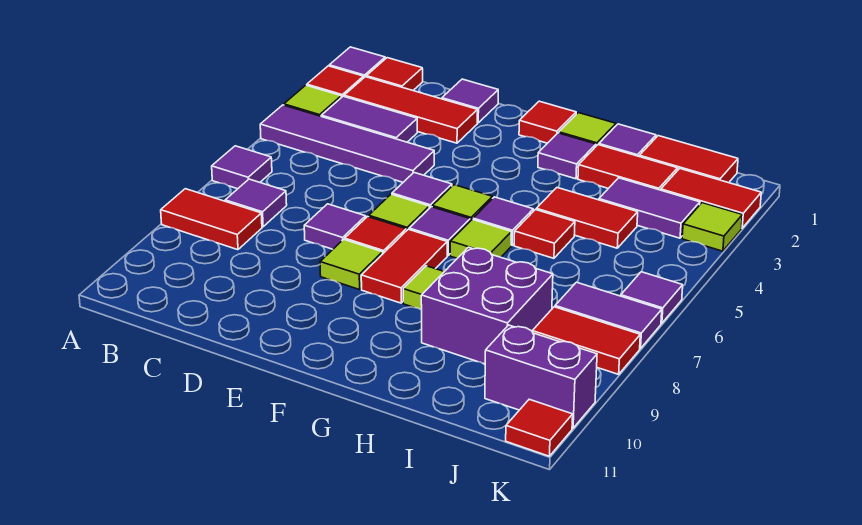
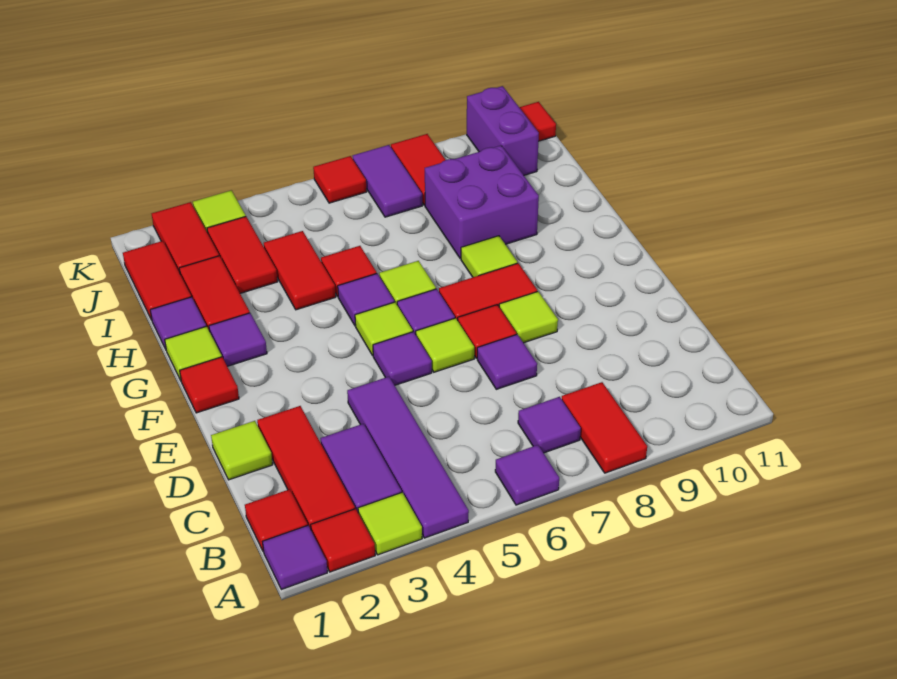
purple tile D1 level 1 -> lime tile D1 level 1
purple tile I3:J3 level 1 -> red tile I3:J3 level 1
purple tile K6 level 1 -> red tile K6 level 1

